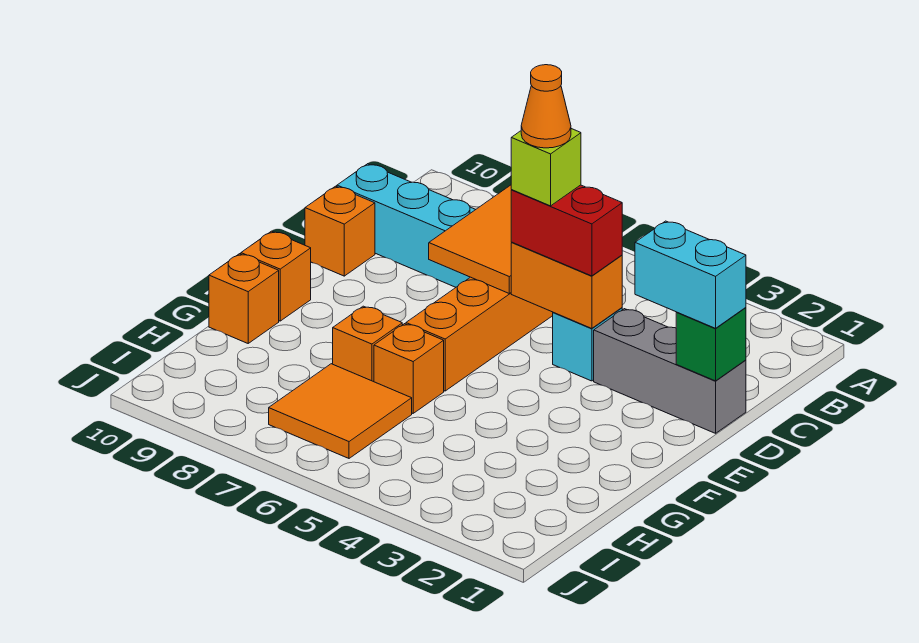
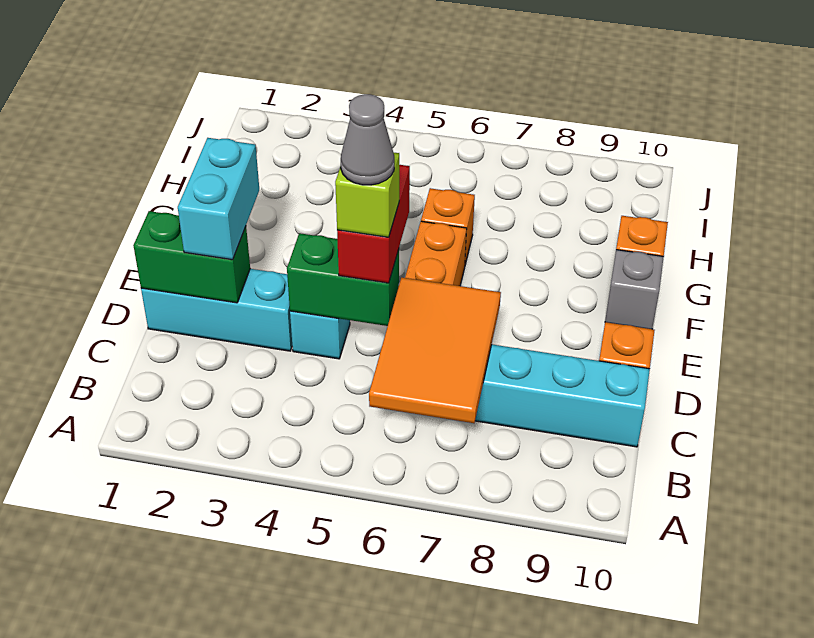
grey brick D1:D3 level 1 -> cyan brick D1:D3 level 1
green brick D1 level 2 -> green brick D1:D2 level 2
cyan brick D1:D2 level 3 -> cyan brick D2:E2 level 3
orange brick D4:D5 level 2 -> green brick D4:D5 level 2
red brick D4:D5 level 3 -> red brick D5:E5 level 3
orange cone D5 level 5 -> grey cone D5 level 5
orange brick F10 level 1 -> grey brick F10 level 1
orange brick G7 level 1 -> none
orange tile H6:I7 level 1 -> none

